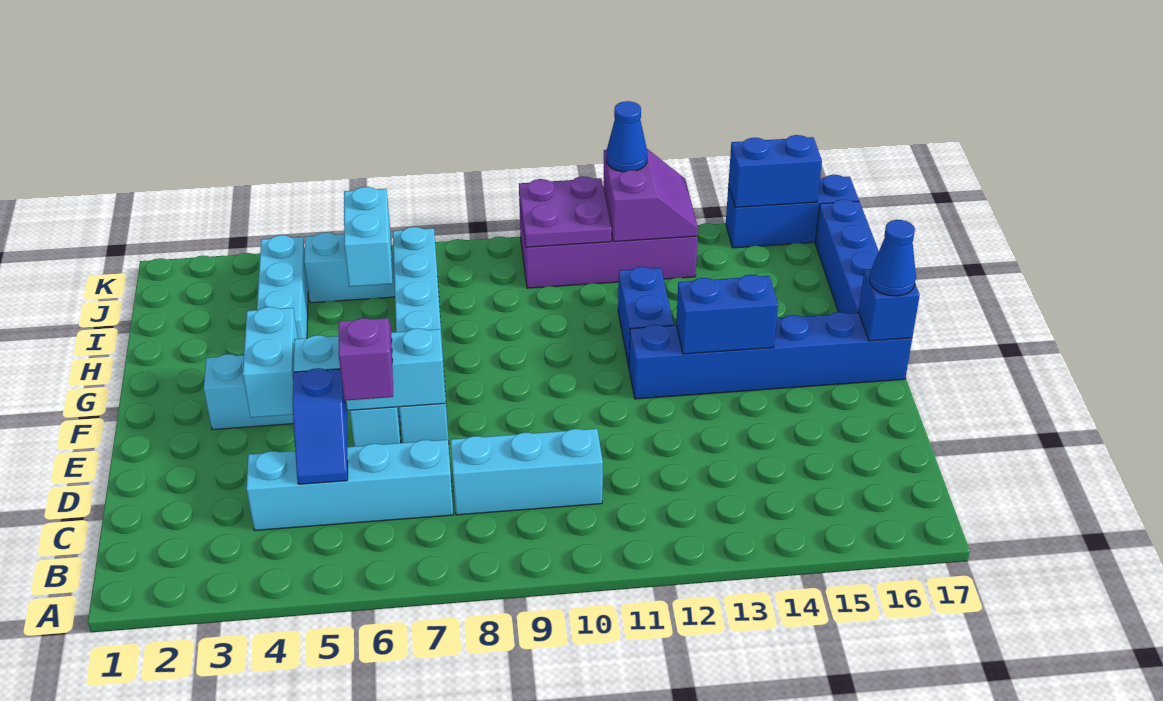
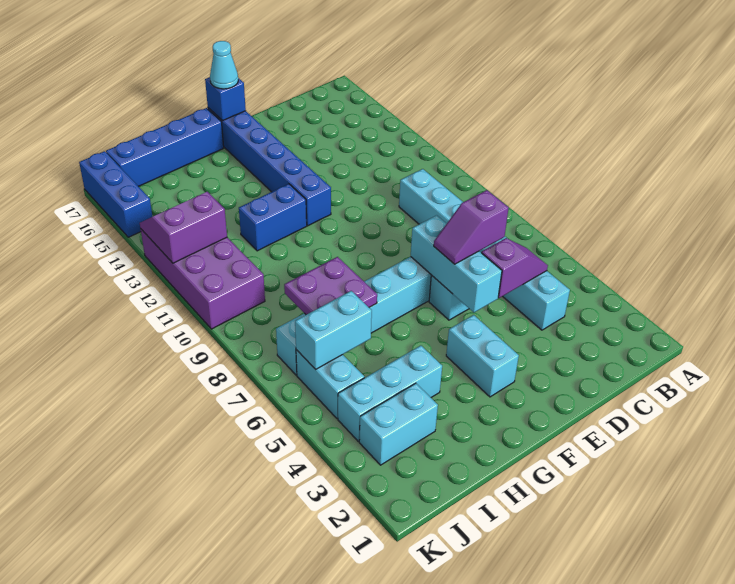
blue slope C5:D5 level 2 top D -> purple slope C5:D5 level 2 top D
cyan brick E4:F4 level 2 -> cyan brick I3:J3 level 1
blue brick F13:F14 level 2 -> none
blue cone F17 level 3 -> cyan cone F17 level 3
purple plate J10:K11 level 2 -> purple plate H7:I8 level 2
blue cone K12 level 3 -> none
blue brick K15:K16 level 2 -> none

